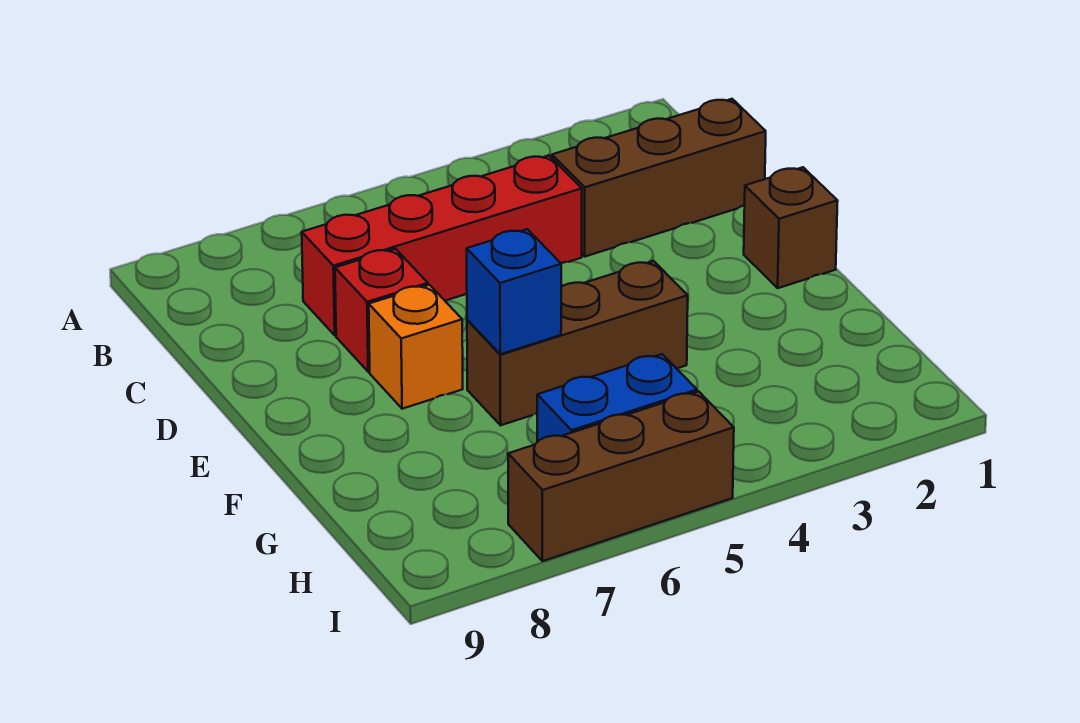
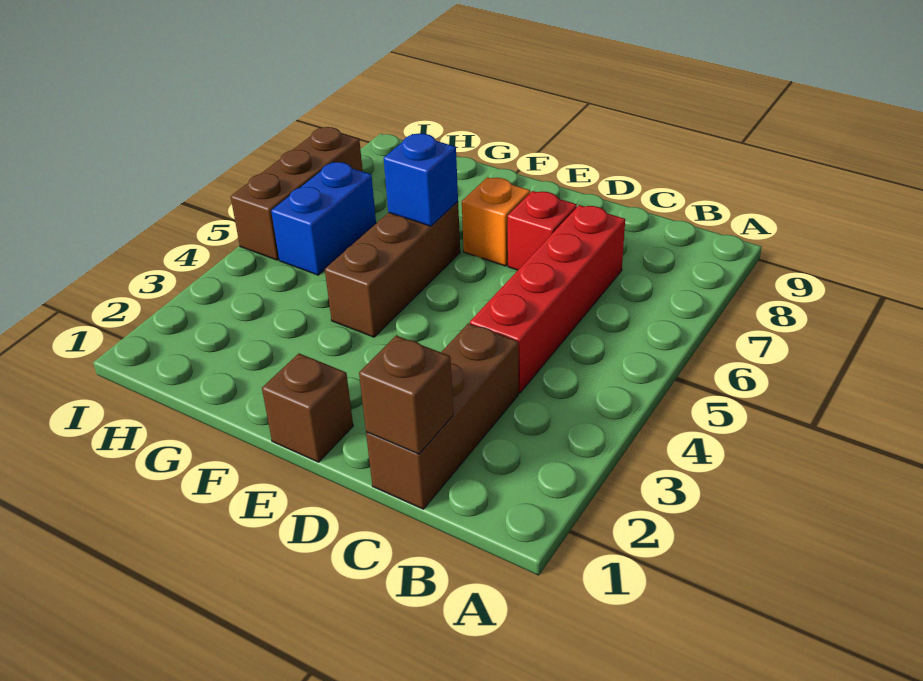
none -> brown brick C1 level 2

